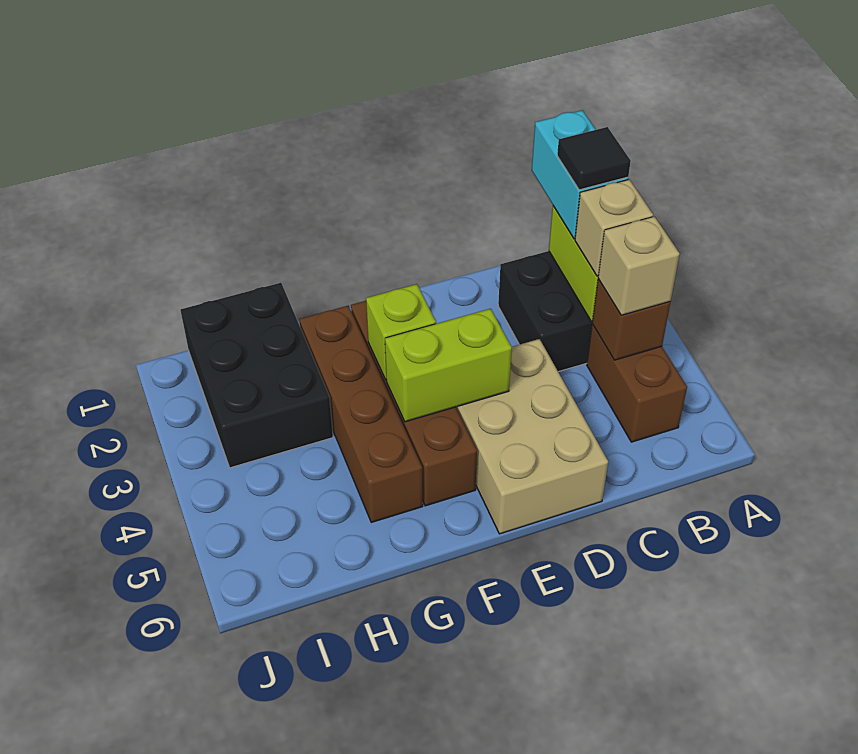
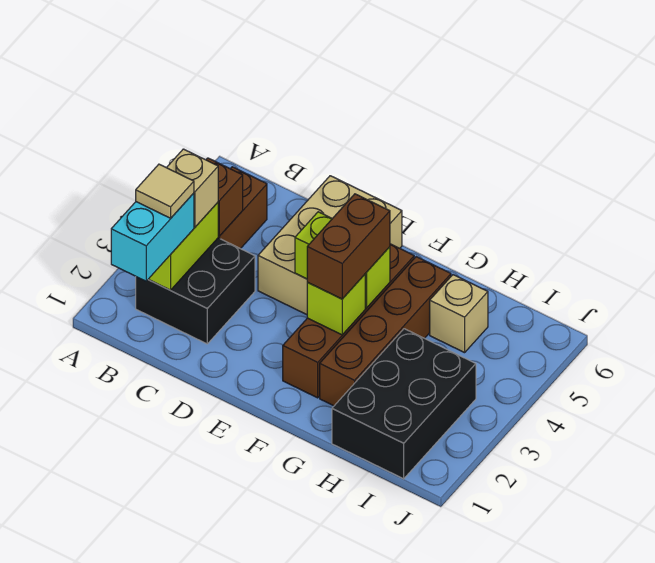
black tile B2 level 4 -> tan tile B2 level 4
tan brick B4 level 3 -> tan brick H5 level 1
none -> brown brick F3:F4 level 3

